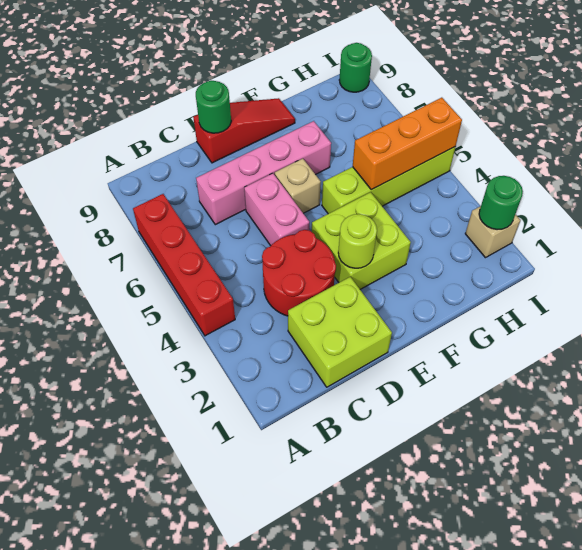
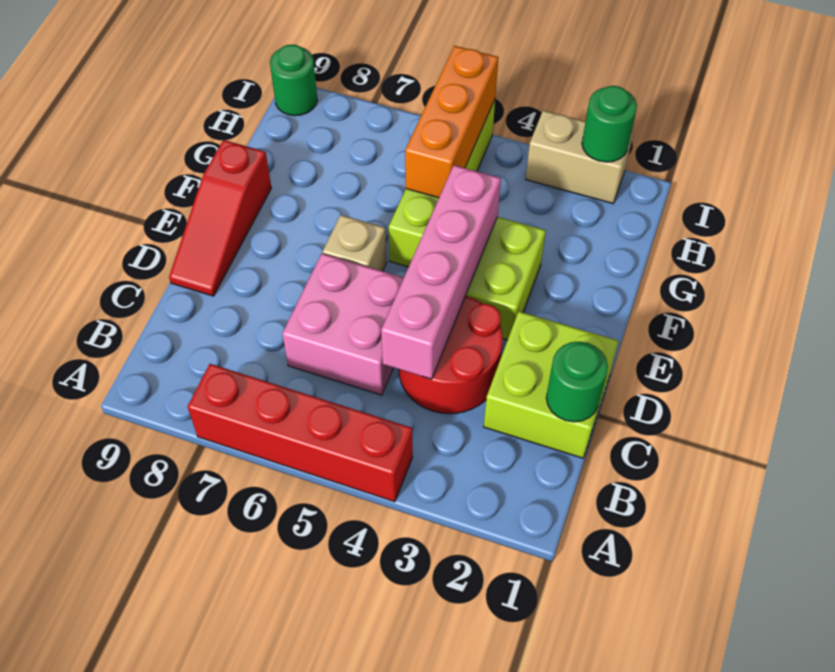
pink brick C7:F7 level 1 -> pink brick C4:F4 level 2
pink brick D5:D6 level 1 -> pink brick C5:D6 level 1
red slope D9:F9 level 1 top D -> red slope D9:F9 level 1 top F
green round brick D9 level 2 -> green round brick C1 level 2
lime round brick E3 level 2 -> none
tan brick I2 level 1 -> tan brick I2:I3 level 1

